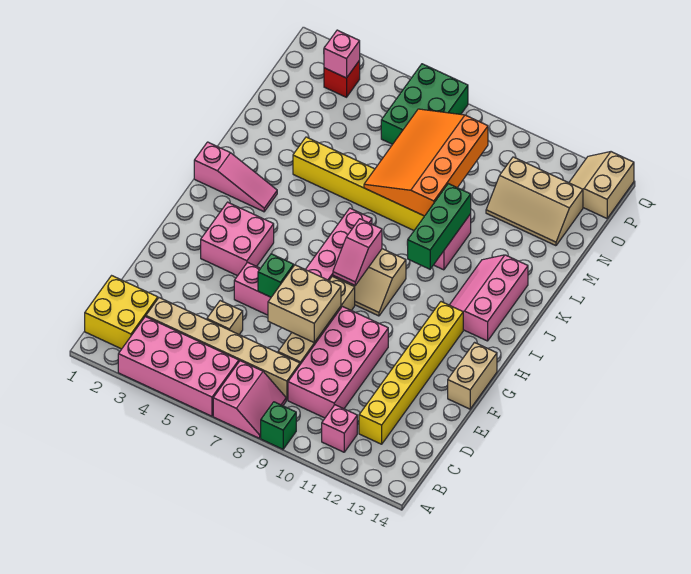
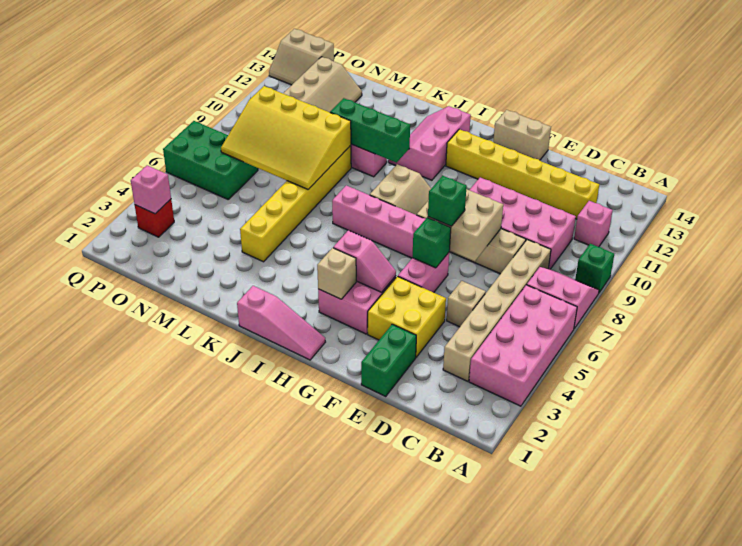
yellow brick B1:C2 level 1 -> yellow brick E3:F4 level 1
none -> green brick E1:E2 level 1
none -> green brick F7 level 3
none -> tan brick H3 level 2
pink slope H8:I8 level 2 top I -> pink slope G4:H4 level 2 top H
pink slope I12:K13 level 1 top 13 -> pink slope I11:J13 level 1 top I
pink slope J1:J3 level 1 top 1 -> pink slope H1:J1 level 1 top J
orange slope L7:O9 level 2 top 9 -> yellow slope L7:O9 level 2 top 9

